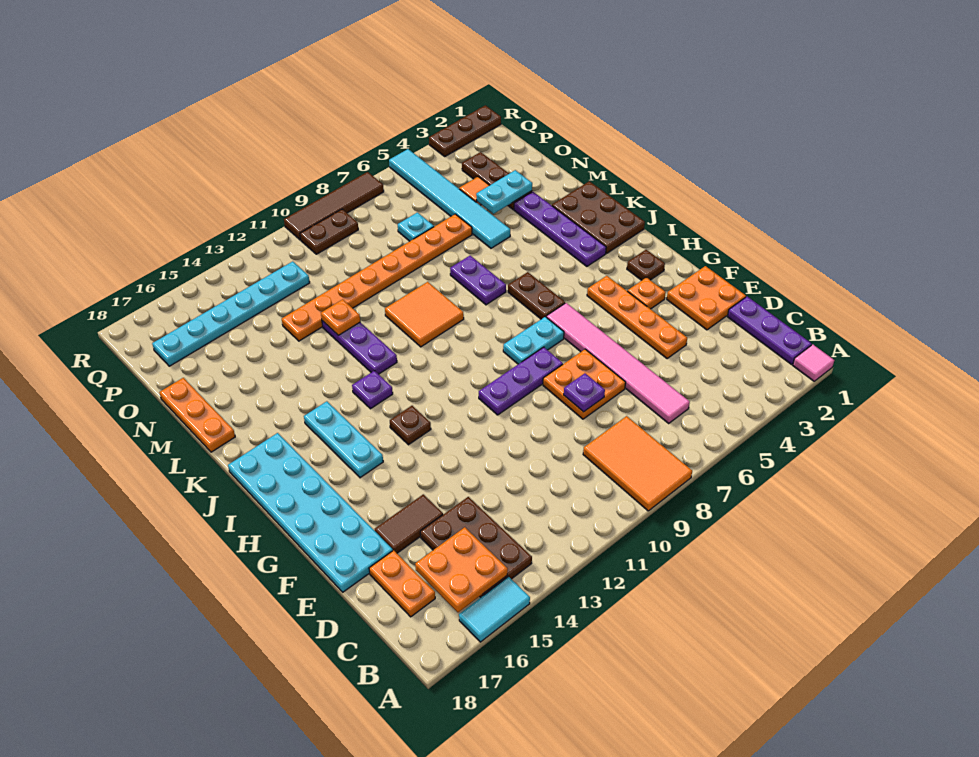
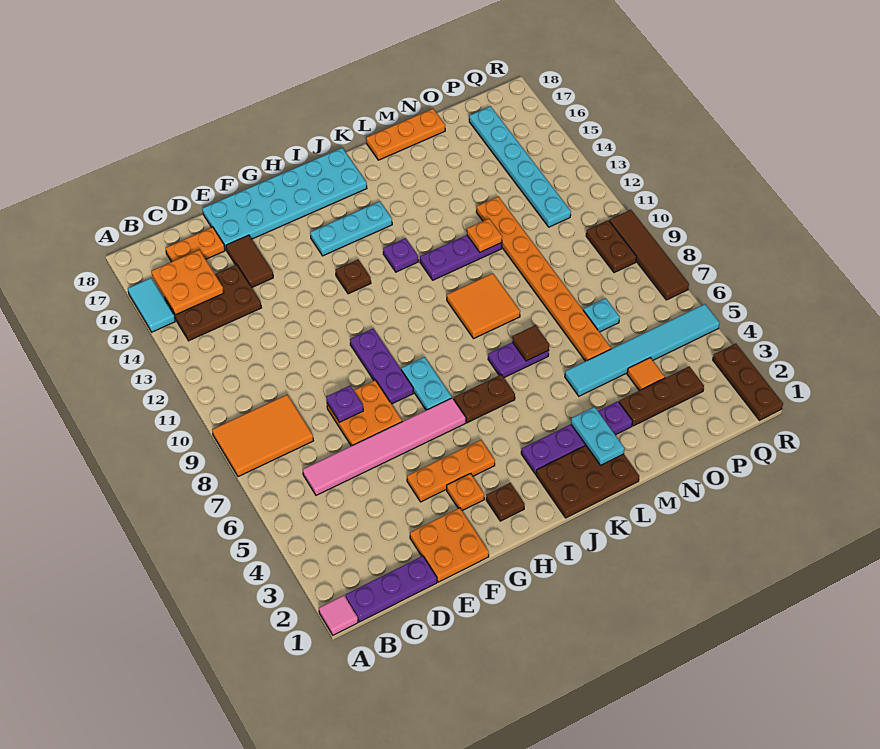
orange plate E4:H4 level 1 -> orange plate F4:H4 level 1
none -> brown tile L7 level 2
cyan plate N3:N4 level 2 -> cyan plate L2:L3 level 2

